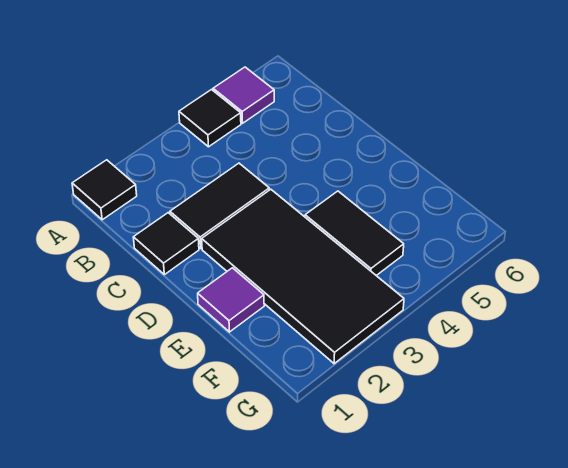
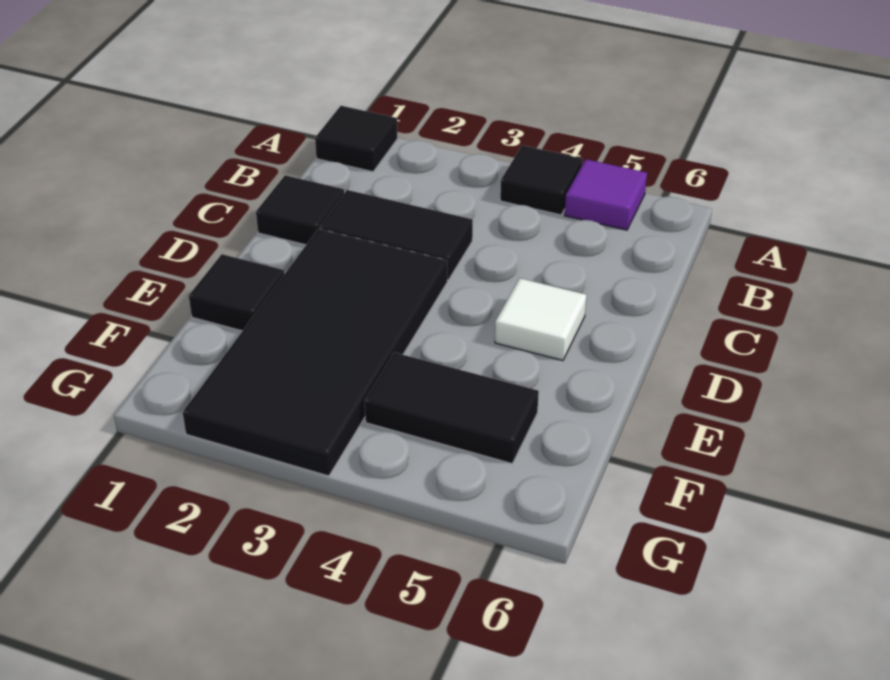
none -> white tile D5 level 1
purple tile E1 level 1 -> black tile E1 level 1
black tile E4:F4 level 1 -> black tile F4:F5 level 1

